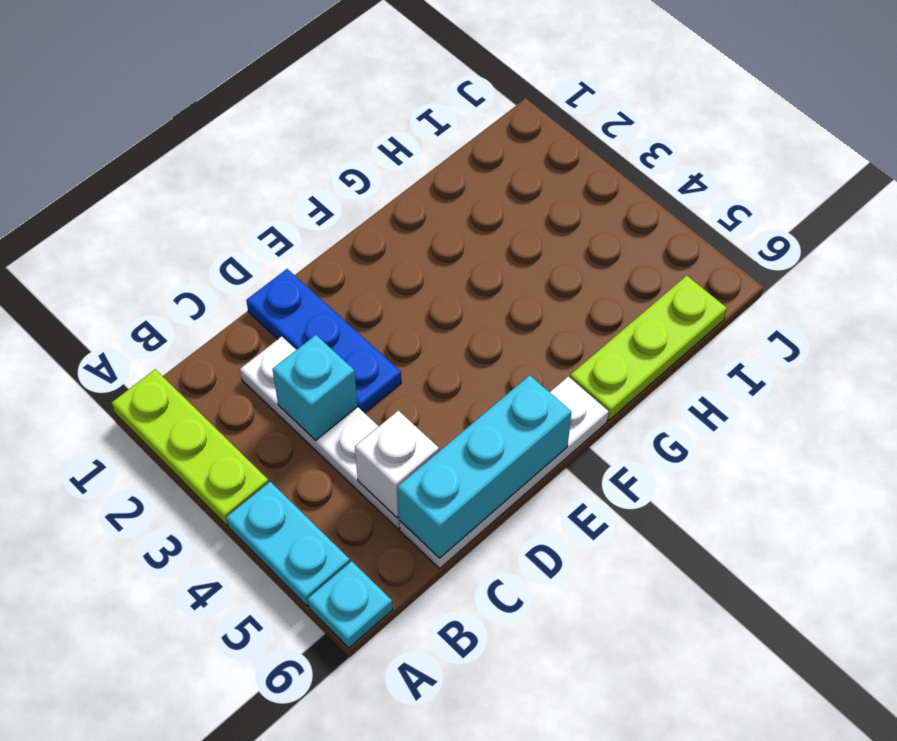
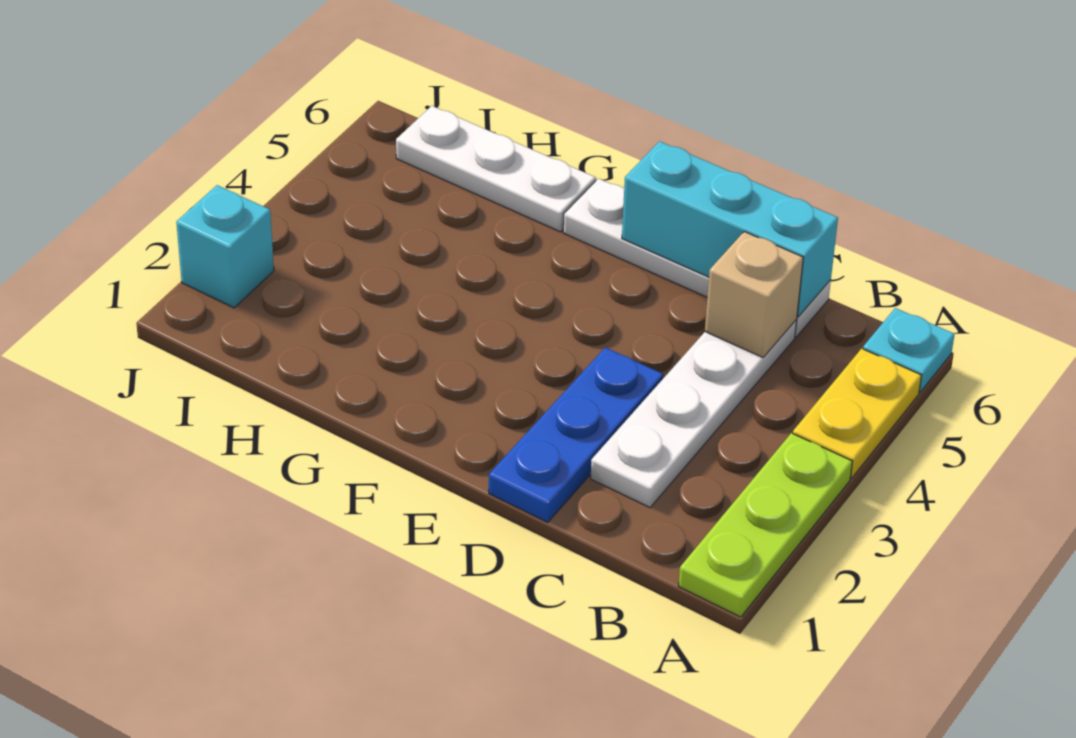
cyan plate A4:A5 level 1 -> yellow plate A4:A5 level 1
cyan brick C3 level 2 -> cyan brick J2 level 1
white brick C5 level 2 -> tan brick C5 level 2
lime plate G6:I6 level 1 -> white plate G6:I6 level 1

